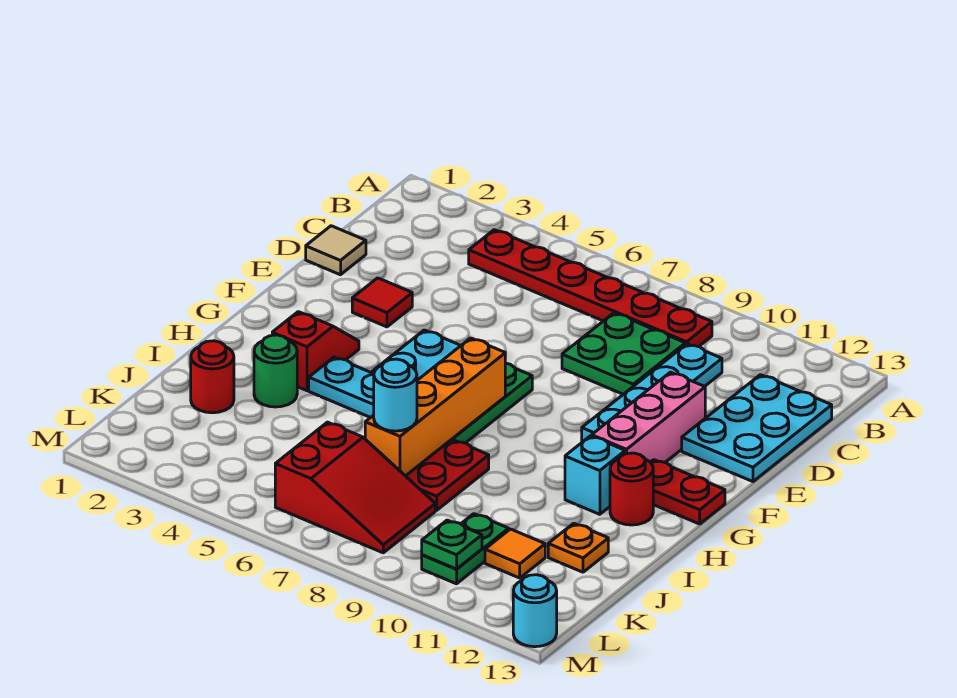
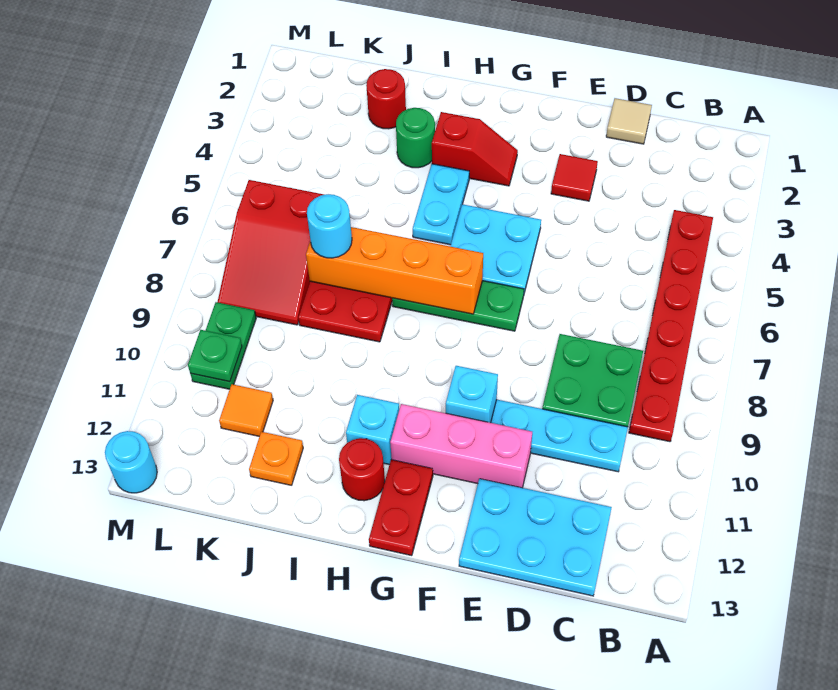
none -> cyan brick F10 level 2
green plate K10:L10 level 1 -> green plate L9:L10 level 1

